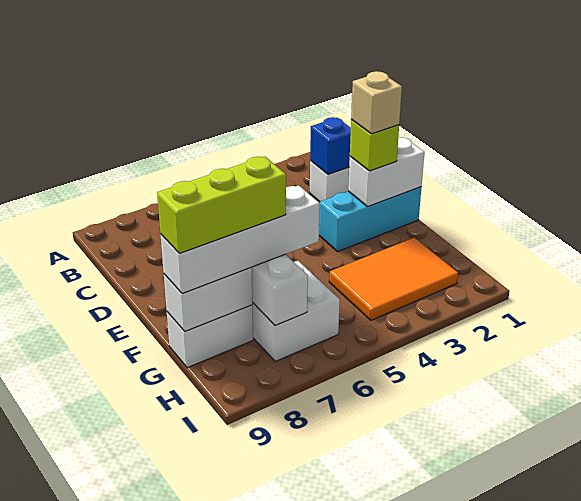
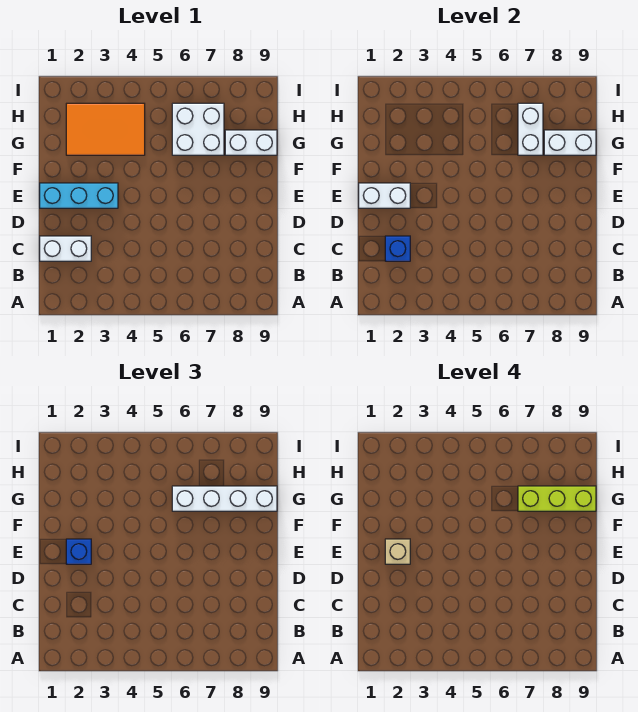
lime brick E2 level 3 -> blue brick E2 level 3

